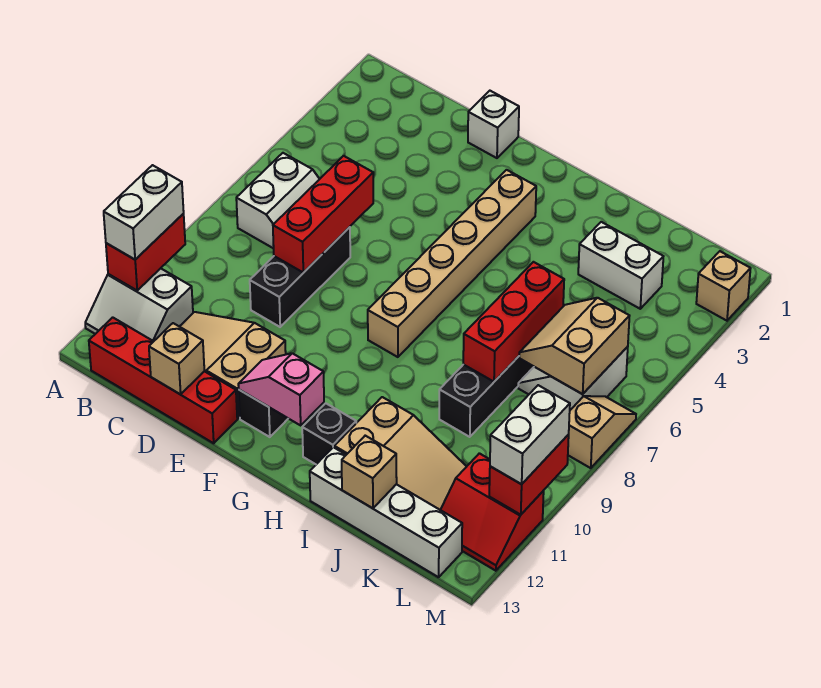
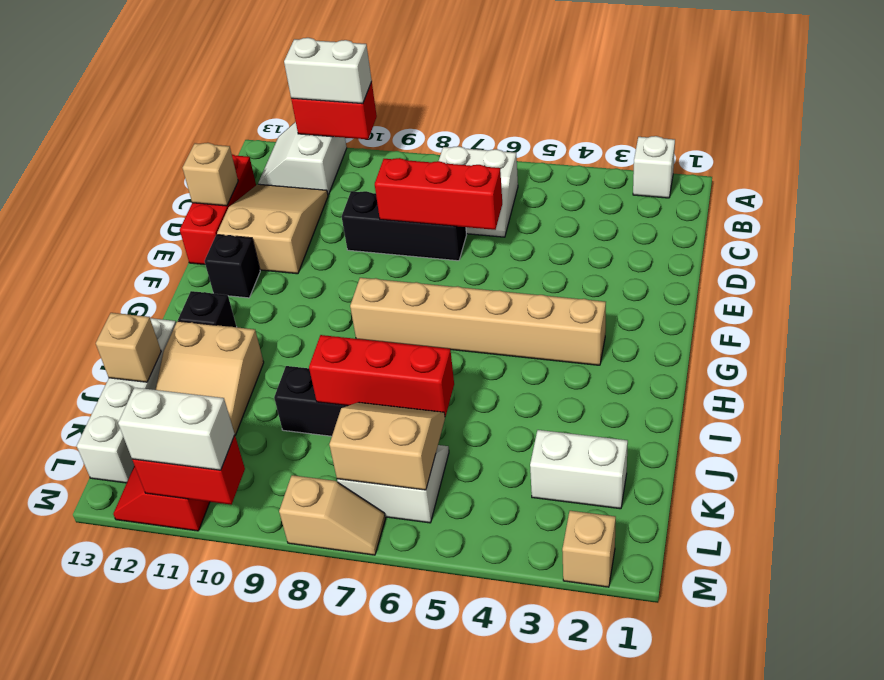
red brick B13:E13 level 1 -> red brick C13:E13 level 1
white brick E1 level 1 -> white brick A2 level 1
pink slope F12:G12 level 2 top G -> none
white brick J3:K3 level 1 -> white brick K2:K3 level 1

